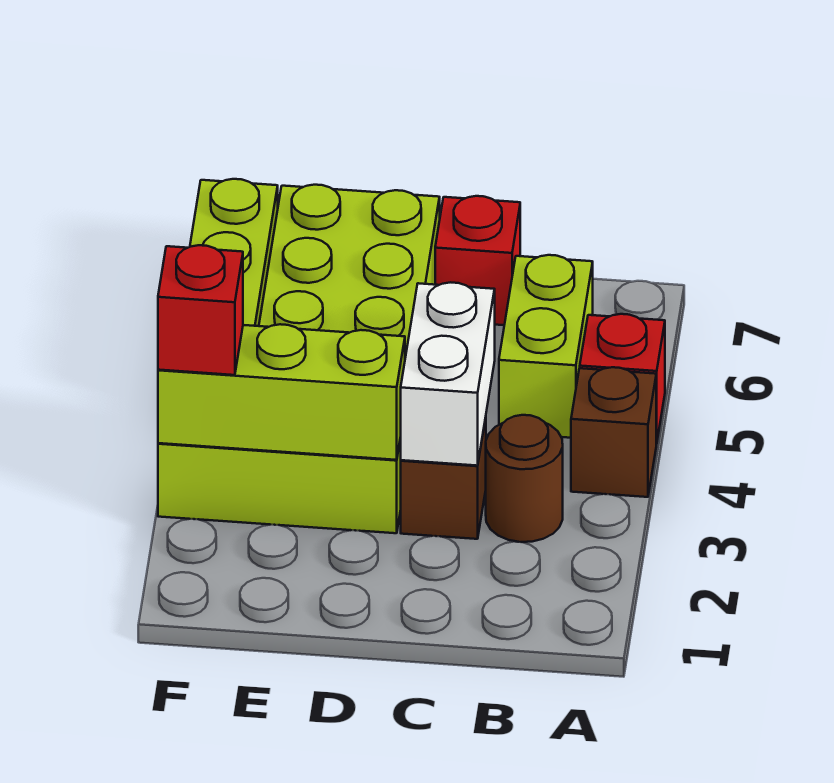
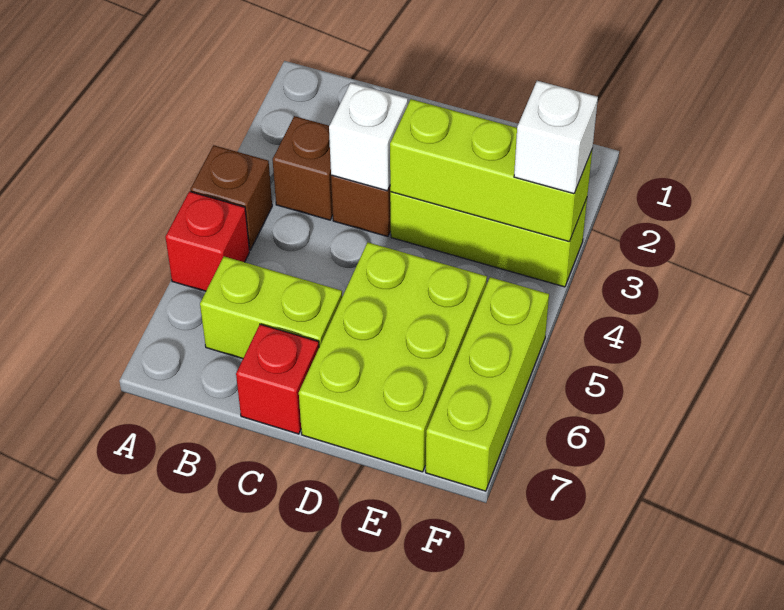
brown round brick B3 level 1 -> brown brick B3 level 1
lime brick B5:B6 level 1 -> lime brick B6:C6 level 1
white brick C3:C4 level 2 -> white brick C3 level 2
red brick F3 level 3 -> white brick F3 level 3

